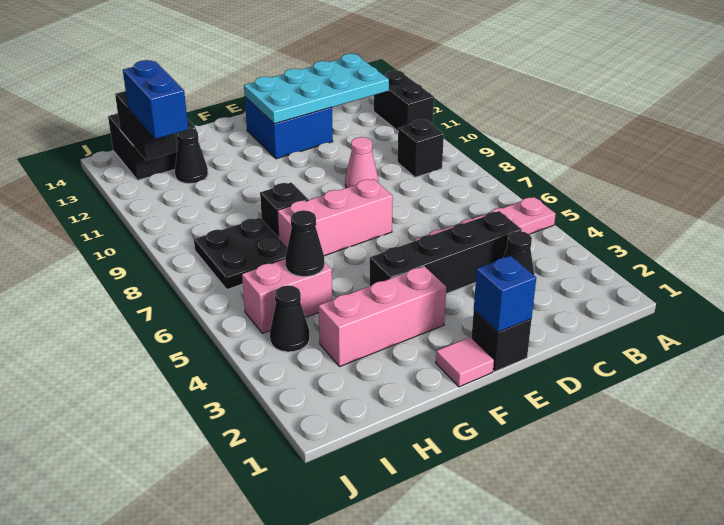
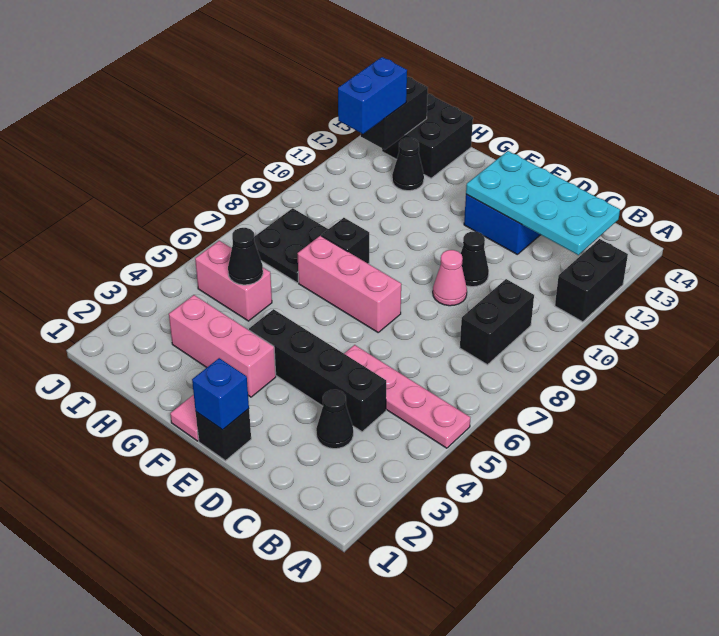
black brick B9 level 1 -> black brick B8:B9 level 1
black cone I4 level 1 -> black cone D10 level 1

